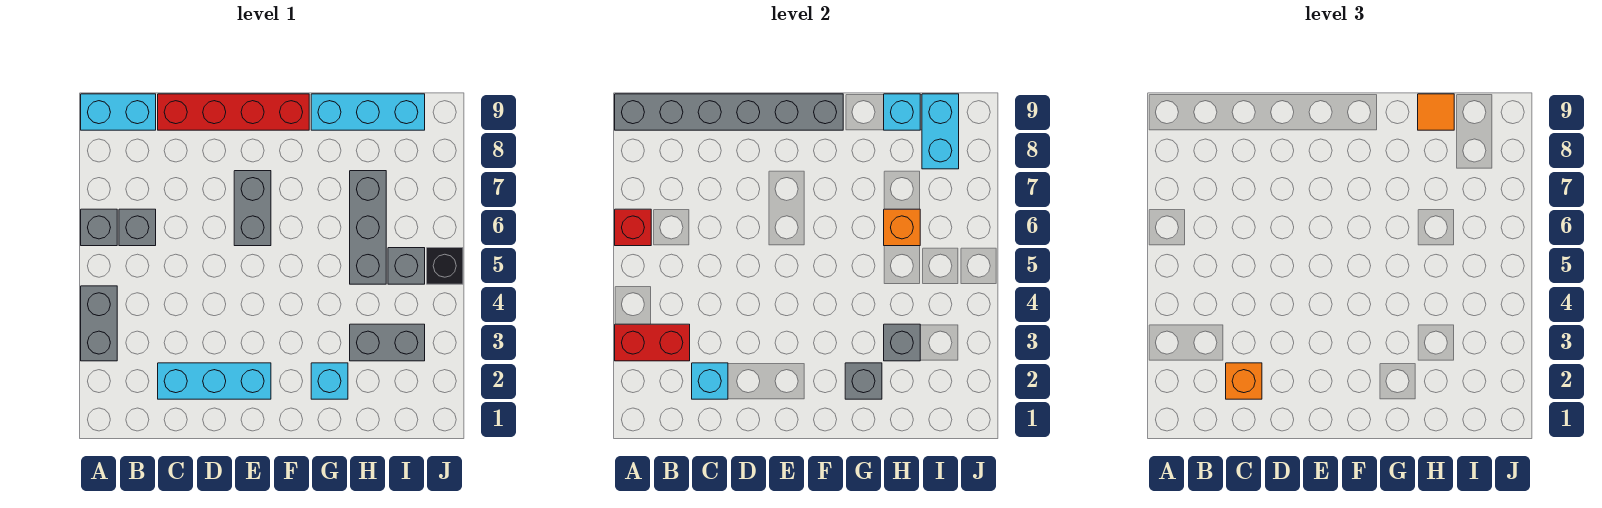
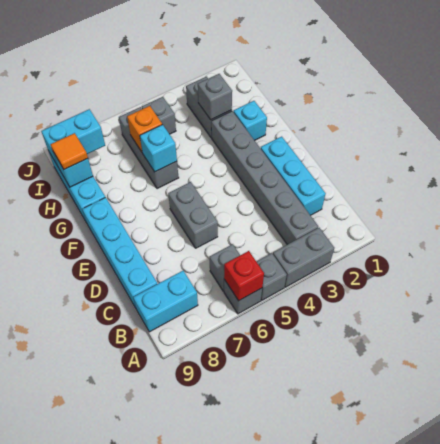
red brick A3:B3 level 2 -> none
cyan brick A9:B9 level 1 -> cyan brick B8:B9 level 1
grey brick A9:F9 level 2 -> grey brick B3:G3 level 1
cyan brick C2 level 2 -> cyan brick G6 level 2
orange brick C2 level 3 -> none
red brick C9:F9 level 1 -> cyan brick C9:F9 level 1
grey brick E6:E7 level 1 -> grey brick D6:E6 level 1
grey brick G2 level 2 -> grey brick A5 level 1
grey brick H5:H7 level 1 -> grey brick G6:I6 level 1
black brick J5 level 1 -> none

